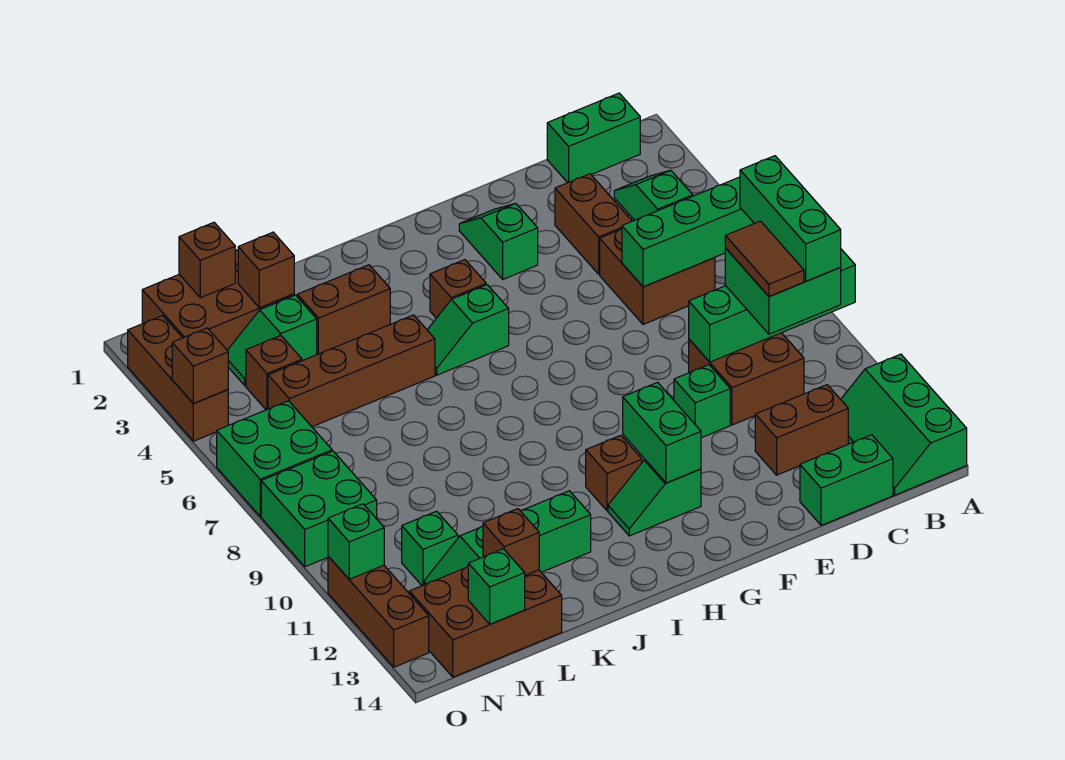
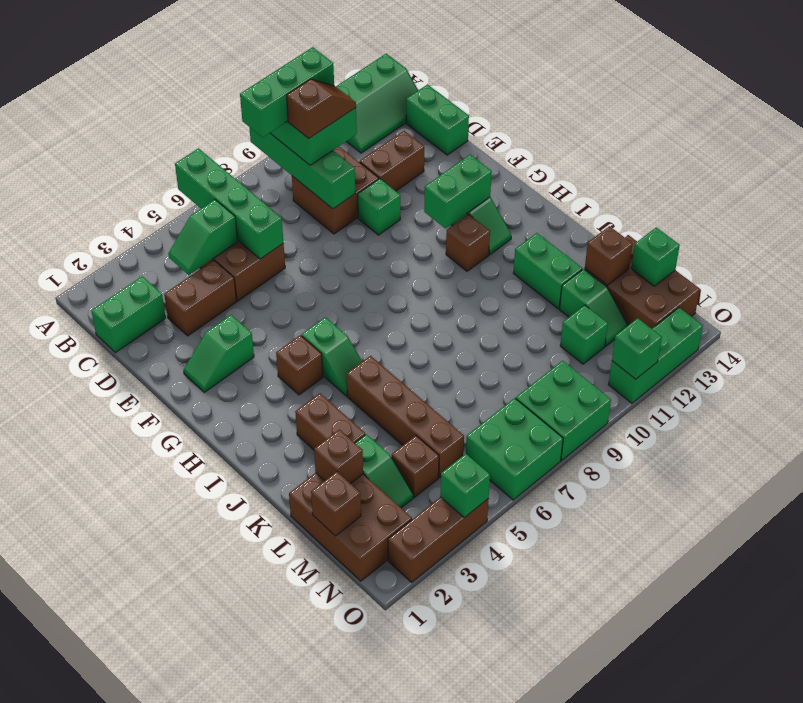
green brick B1:C1 level 1 -> green brick C1:C2 level 1
brown tile C9:C10 level 4 -> brown slope C9:C10 level 4 top 9
brown brick C12:D12 level 1 -> brown brick D11:D12 level 1
brown brick O4 level 2 -> green brick O4 level 2
brown brick O11:O13 level 1 -> green brick O11:O13 level 1

